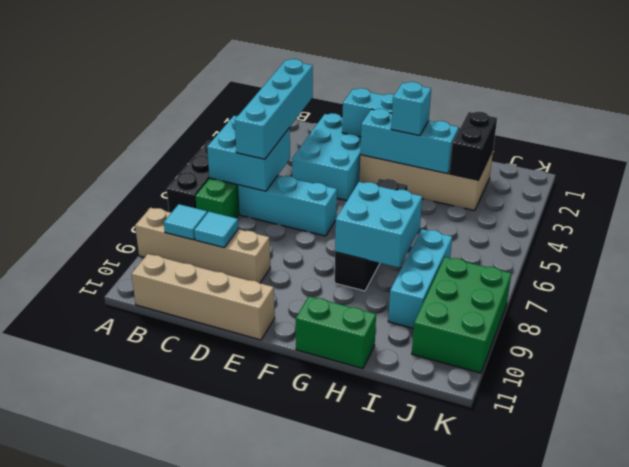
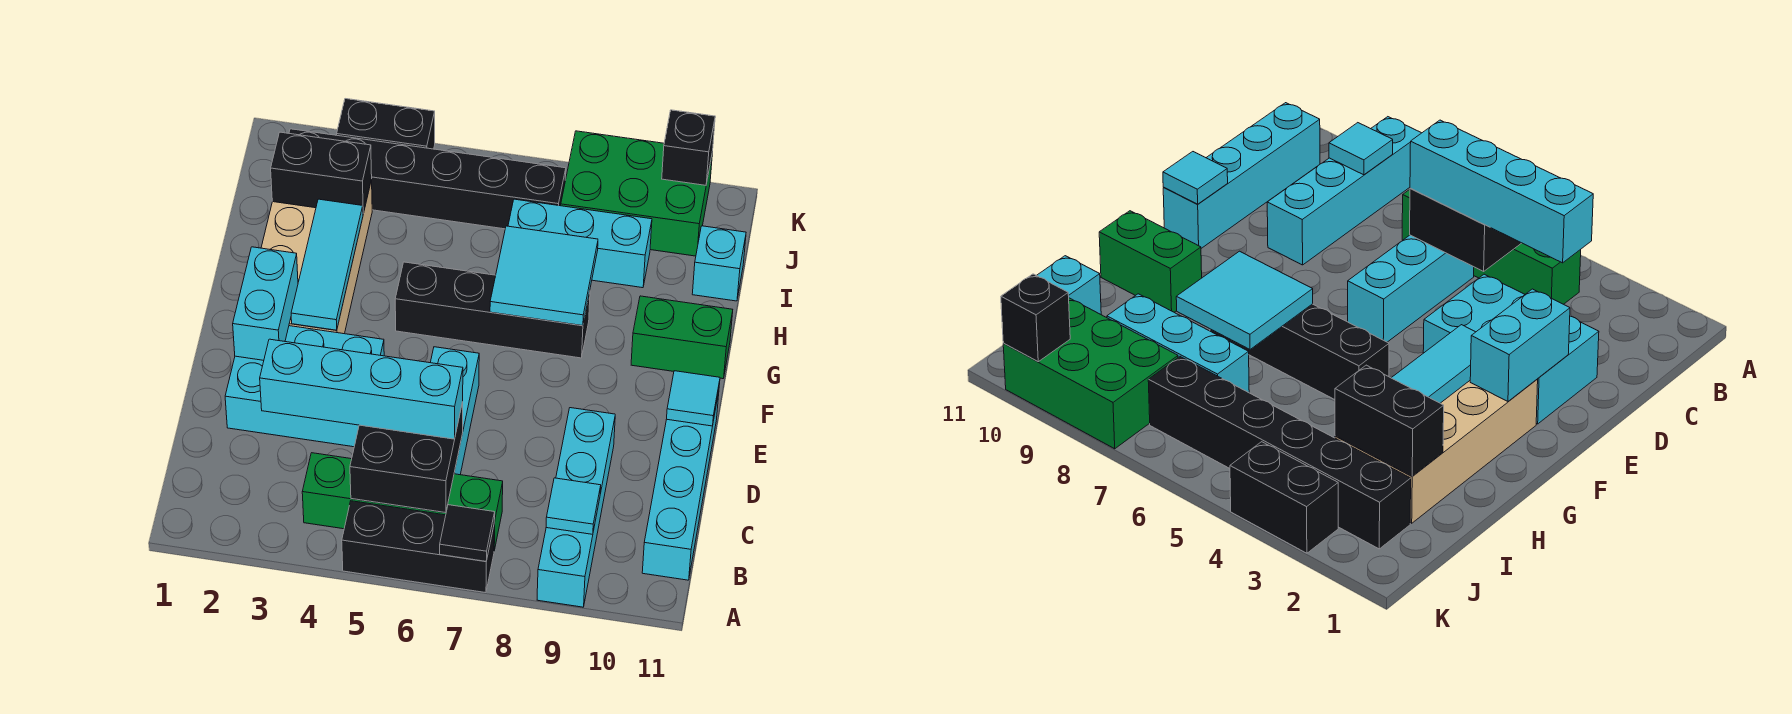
none -> black tile A7 level 2
tan brick A9:D9 level 1 -> cyan brick A9:D9 level 1
cyan brick B5:C6 level 2 -> black brick B5:C6 level 2
tan brick B11:E11 level 1 -> cyan brick B11:E11 level 1
cyan tile C9 level 2 -> cyan tile E11 level 2
cyan brick F3:H3 level 2 -> cyan tile F3:H3 level 2
cyan brick G3 level 3 -> cyan brick I11 level 1
cyan brick G7:H8 level 2 -> cyan tile G7:H8 level 2
green brick G11:H11 level 1 -> green brick G10:G11 level 1
none -> black brick J2:J7 level 1
none -> black brick K3:K4 level 1
none -> black brick K10 level 2

